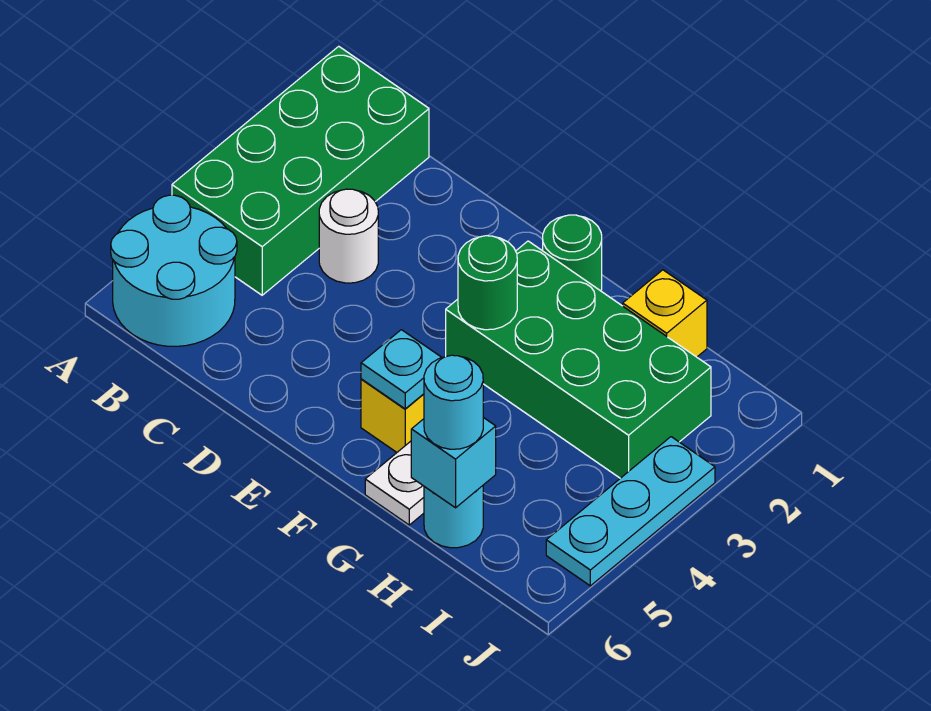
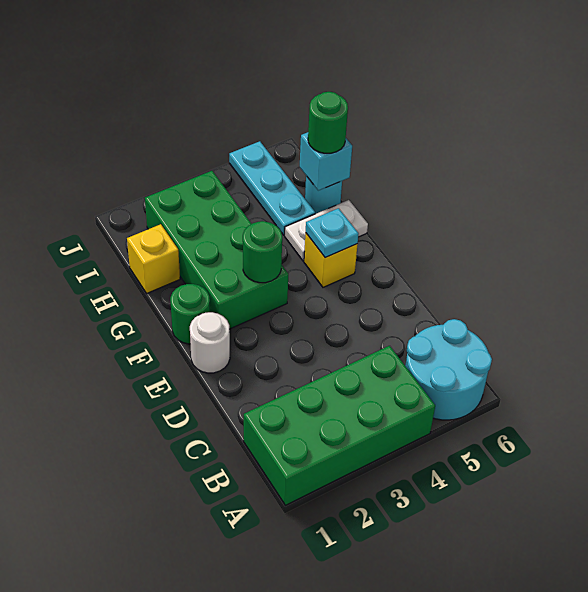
white round brick C3 level 1 -> white round brick E1 level 1
cyan round brick H6 level 3 -> green round brick H6 level 3
cyan plate J3:J5 level 1 -> cyan plate H5:J5 level 1

